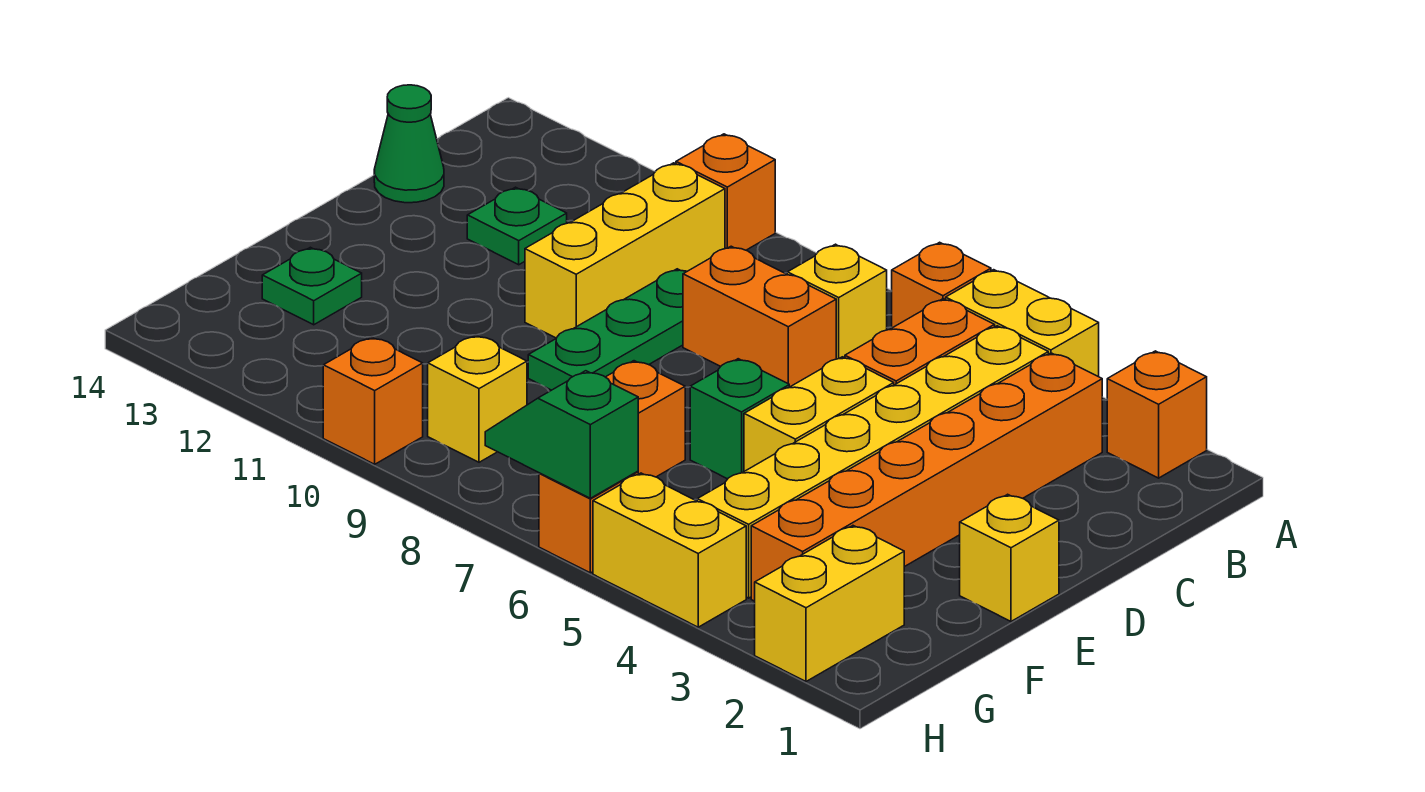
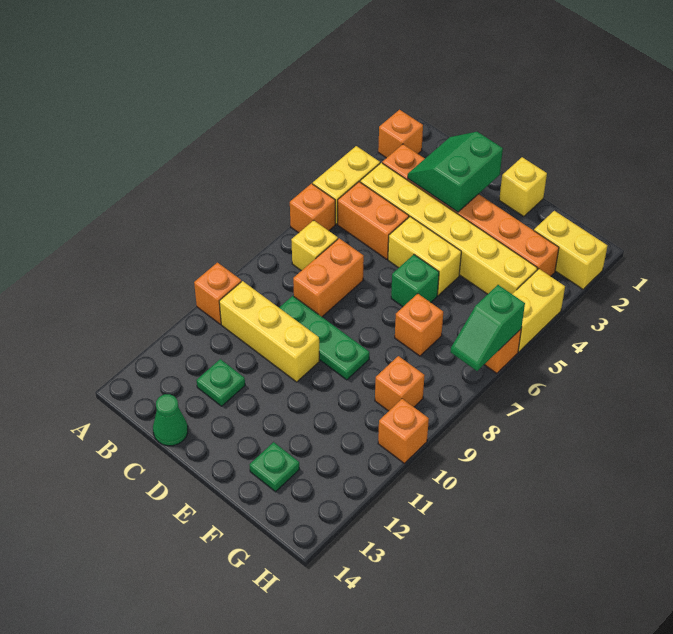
none -> green slope C2:D3 level 2 top D
yellow brick G9 level 1 -> orange brick G9 level 1

